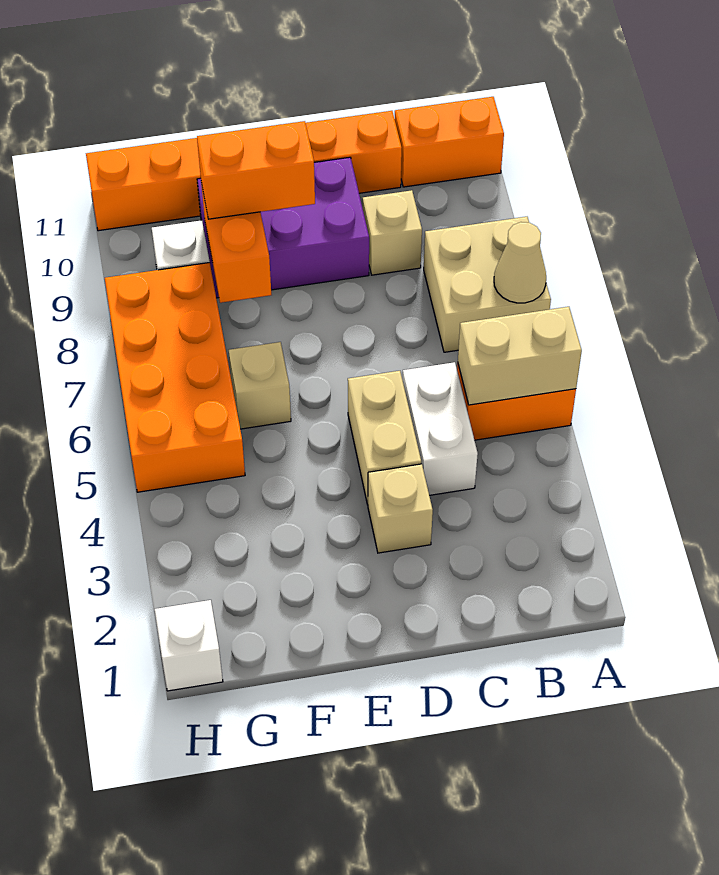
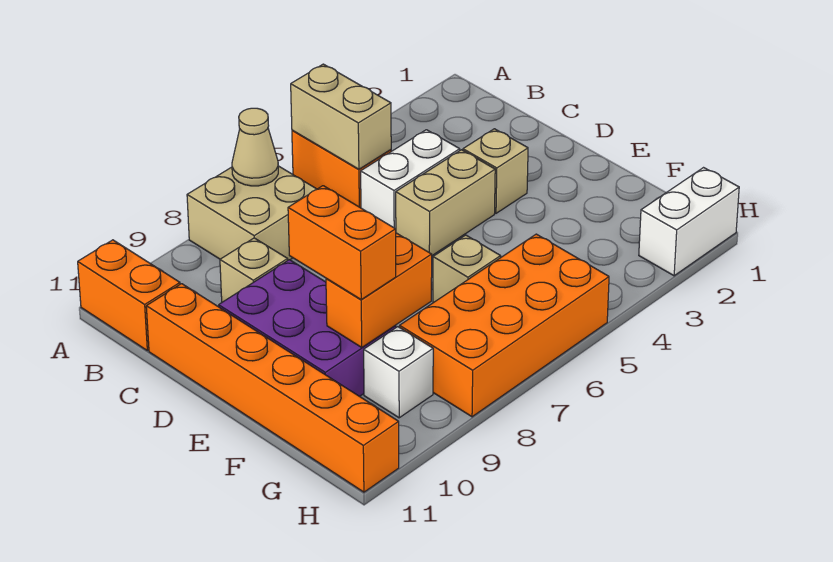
white brick H1 level 1 -> white brick H1:H2 level 1

